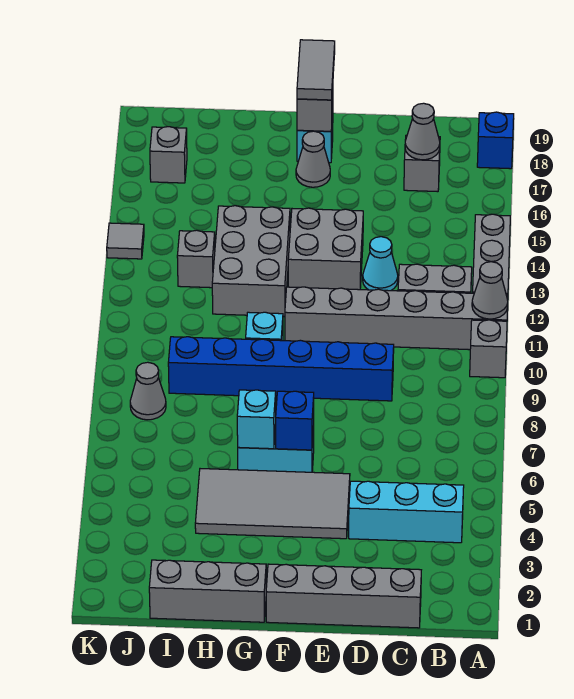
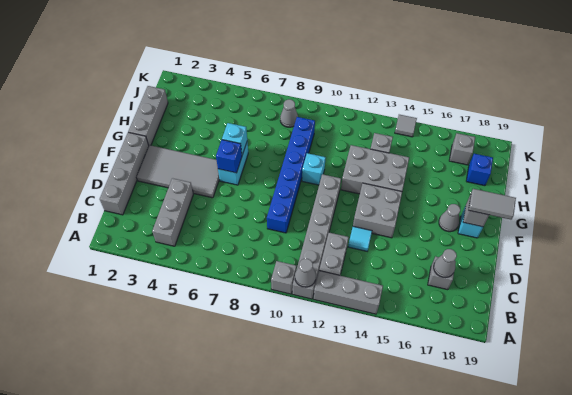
blue brick A18 level 1 -> blue brick I18 level 1
cyan brick B4:D4 level 1 -> grey brick B4:D4 level 1
cyan cone D13 level 1 -> cyan tile D13 level 1
grey tile E4:H5 level 1 -> grey tile E2:F5 level 1

